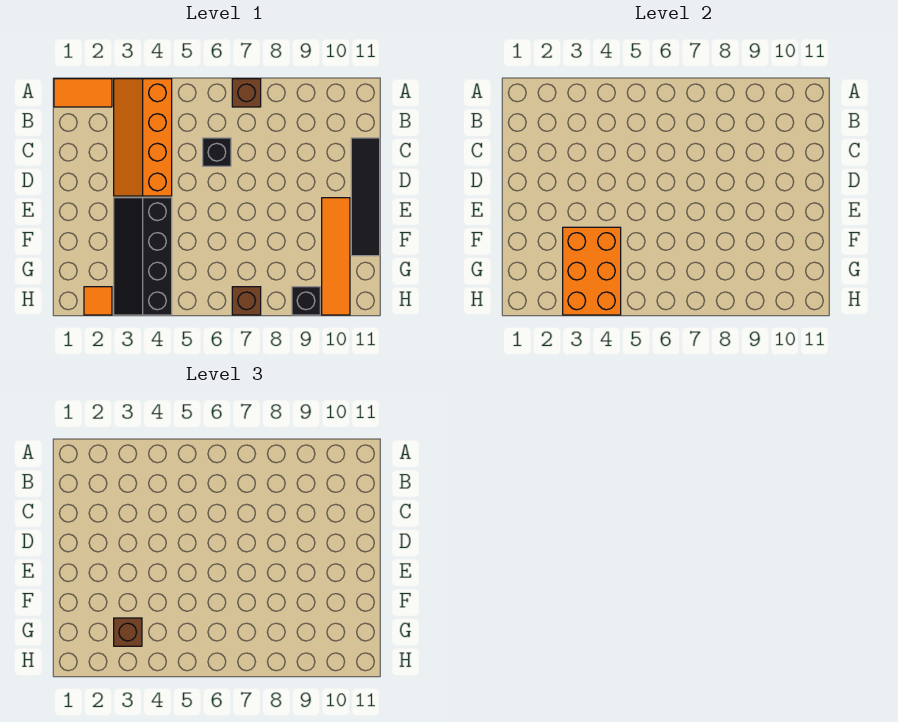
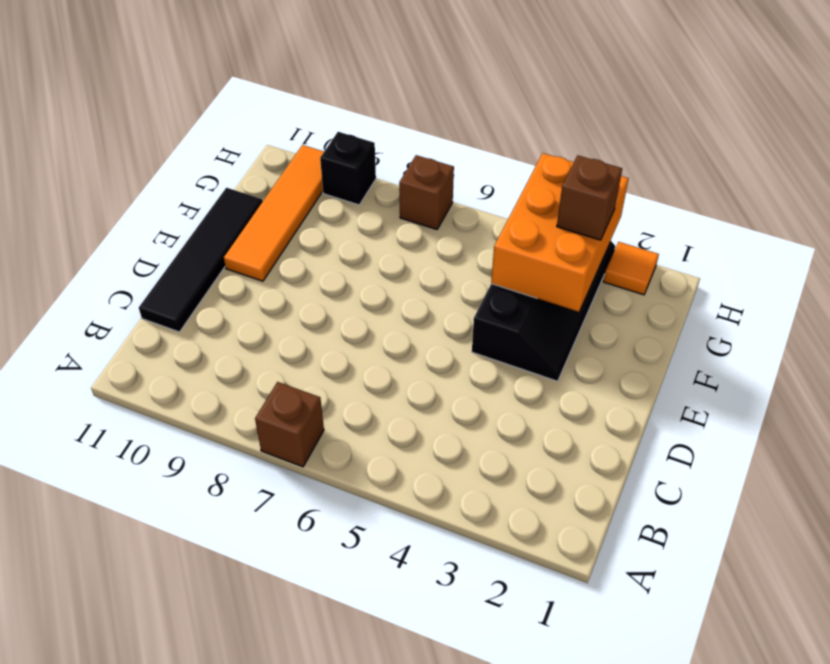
orange tile A1:A2 level 1 -> none
orange slope A3:D4 level 1 top 4 -> none
black brick C6 level 1 -> none

